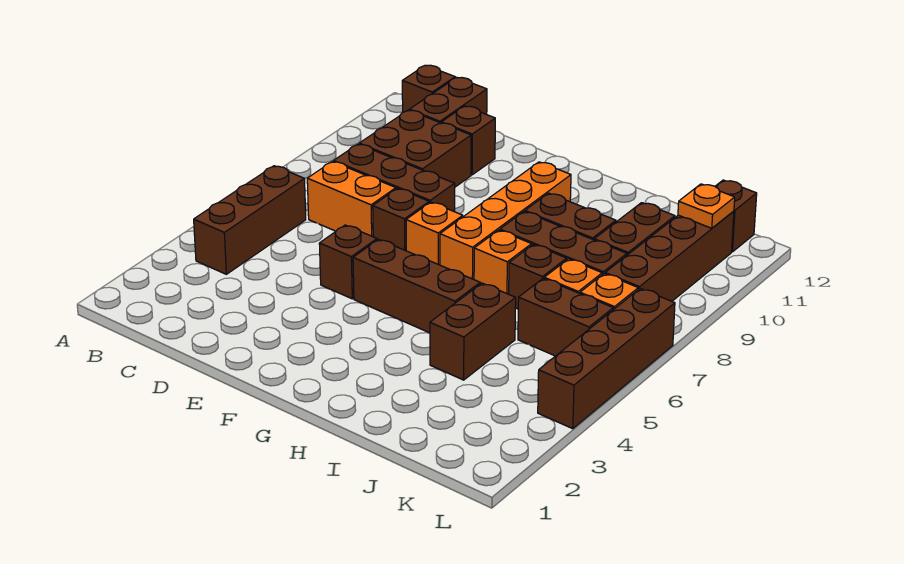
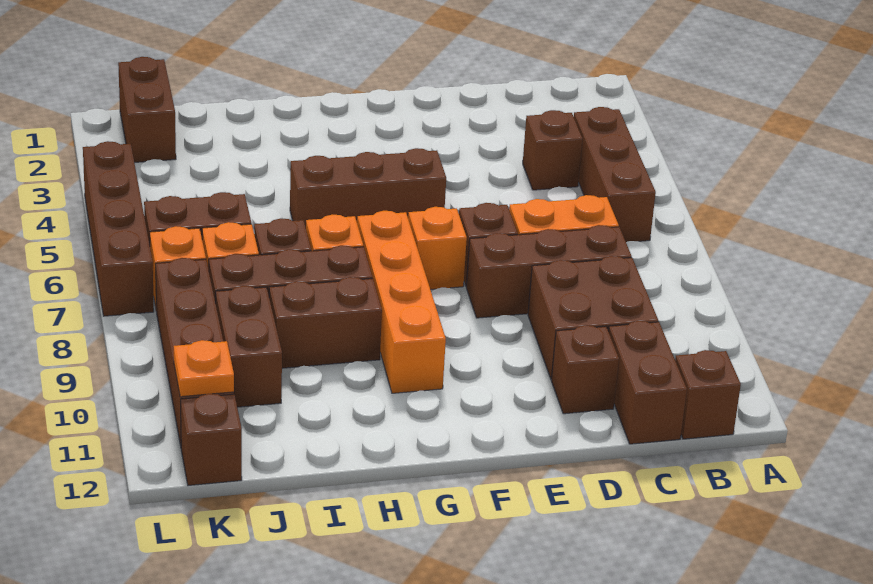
brown brick E5 level 1 -> brown brick C4 level 1
brown brick I4:I5 level 1 -> brown brick K1:K2 level 1

